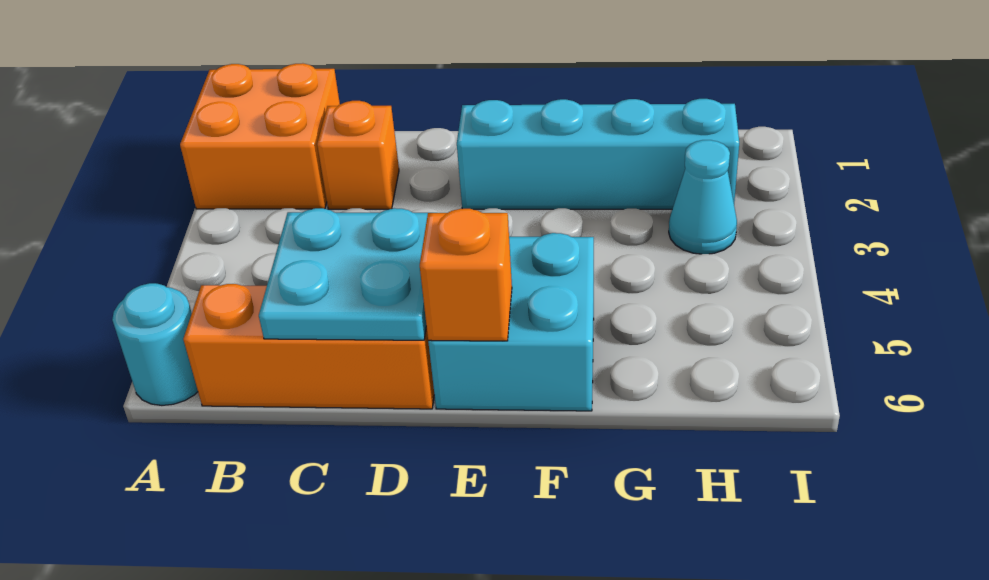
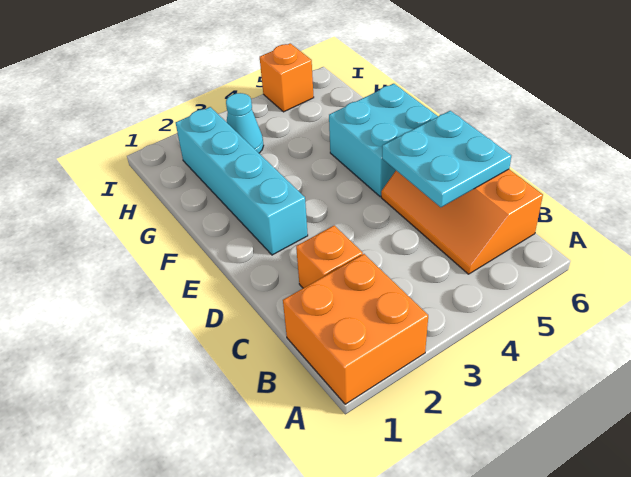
cyan round brick A6 level 1 -> none
orange brick E6 level 2 -> orange brick I5 level 1

